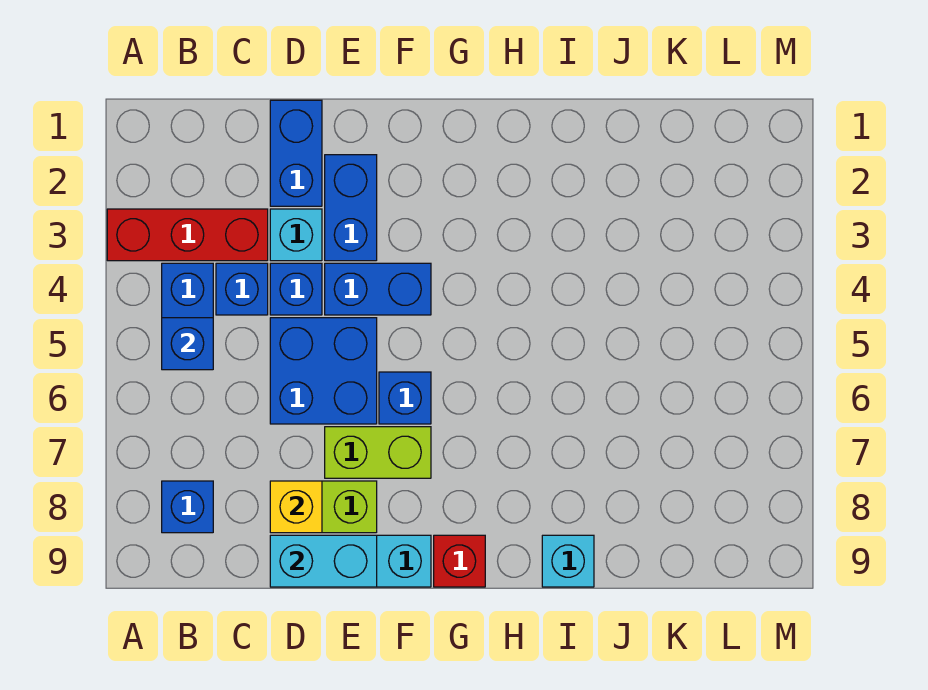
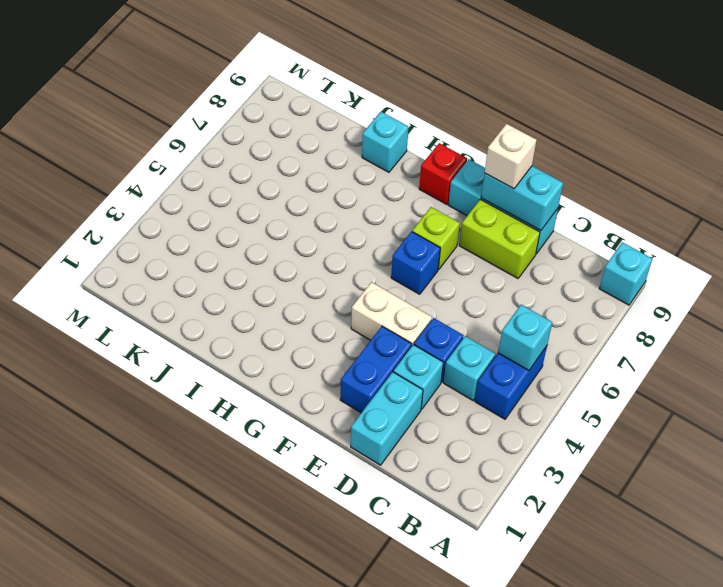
red brick A3:C3 level 1 -> none
none -> cyan brick A9 level 1
blue brick B5 level 2 -> cyan brick B5 level 2
blue brick B8 level 1 -> none
blue brick C4 level 1 -> cyan brick C4 level 1
blue brick D1:D2 level 1 -> cyan brick D1:D2 level 1
blue brick D5:E6 level 1 -> none
yellow brick D8 level 2 -> none
blue brick E4:F4 level 1 -> white brick E4:F4 level 1
lime brick E7:F7 level 1 -> lime brick F7 level 1
none -> white brick E9 level 3

